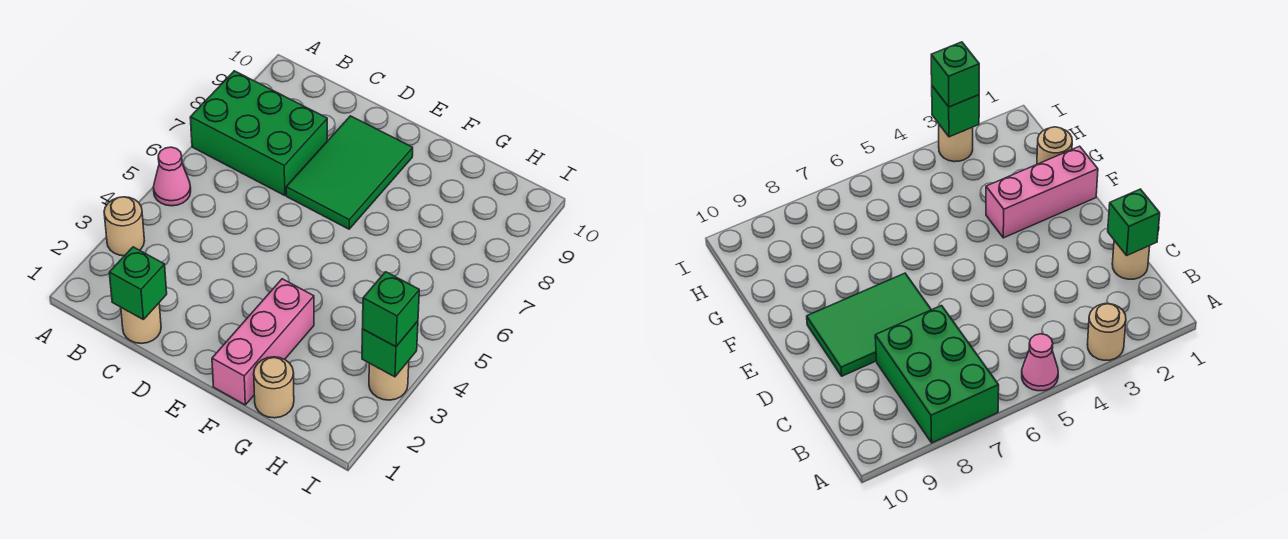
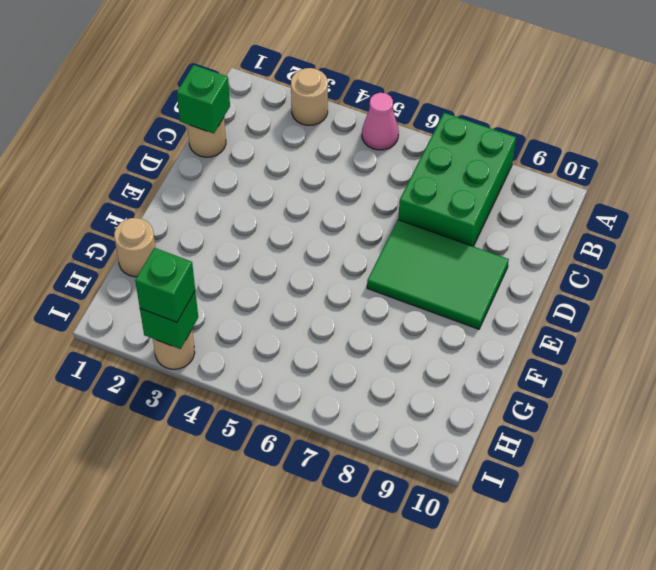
pink brick F1:F3 level 1 -> none

